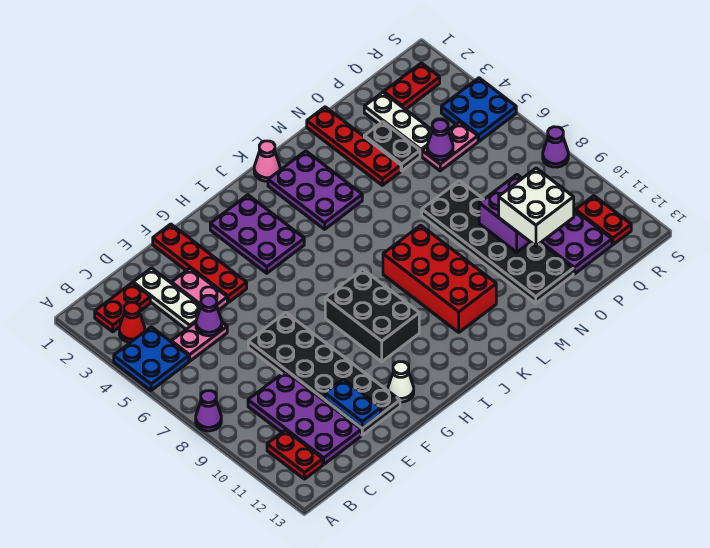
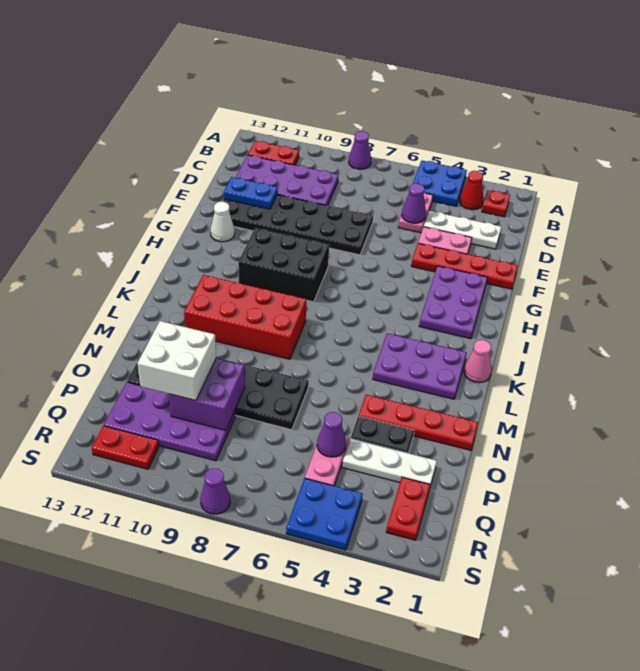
red plate B2:C2 level 1 -> red plate B2 level 1
purple plate H2:I4 level 1 -> purple plate G2:I3 level 1

